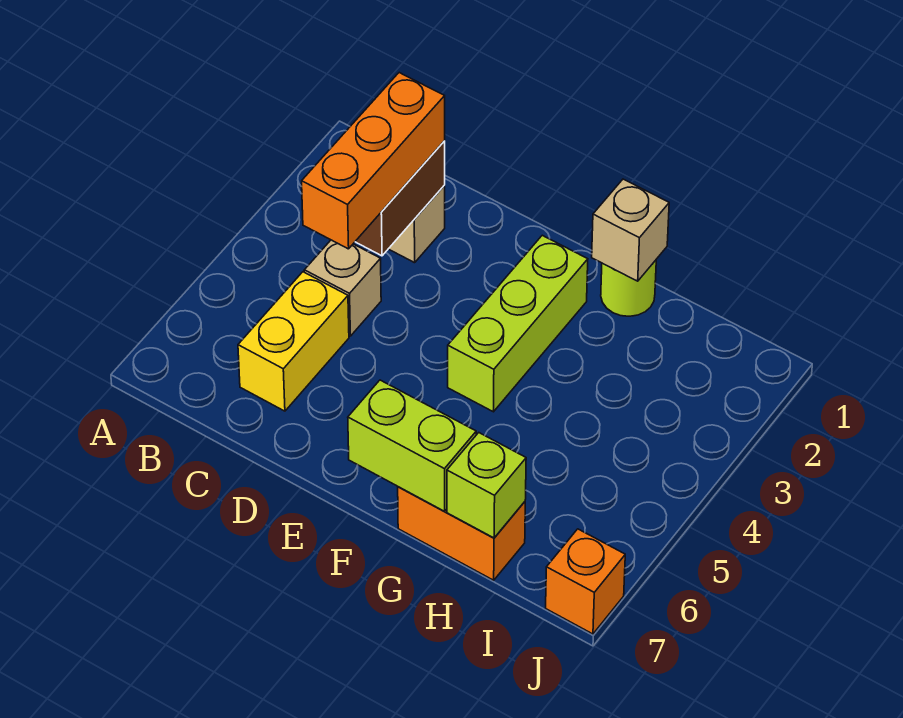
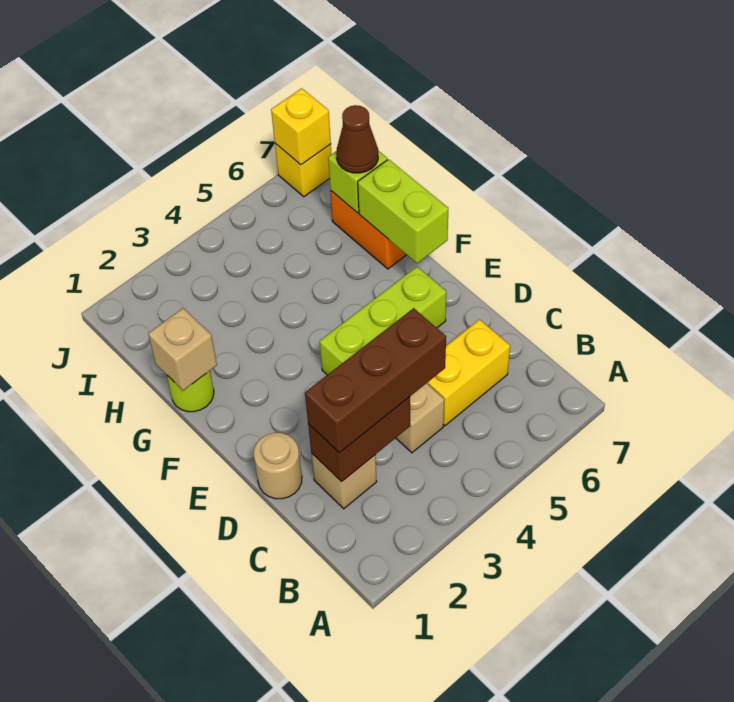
orange brick C2:C4 level 3 -> brown brick C2:C4 level 3
none -> tan round brick D1 level 1
lime brick F2:F4 level 1 -> lime brick E4:E6 level 1
none -> brown cone H7 level 3
orange brick J7 level 1 -> yellow brick J7 level 1
none -> yellow brick J7 level 2

